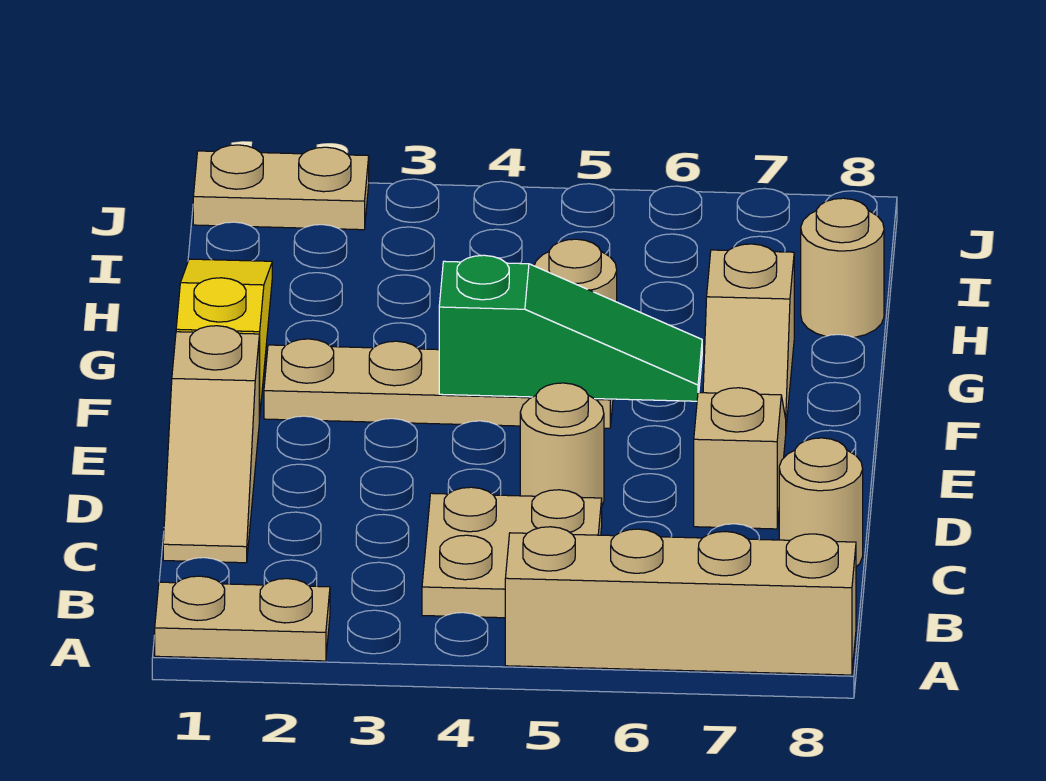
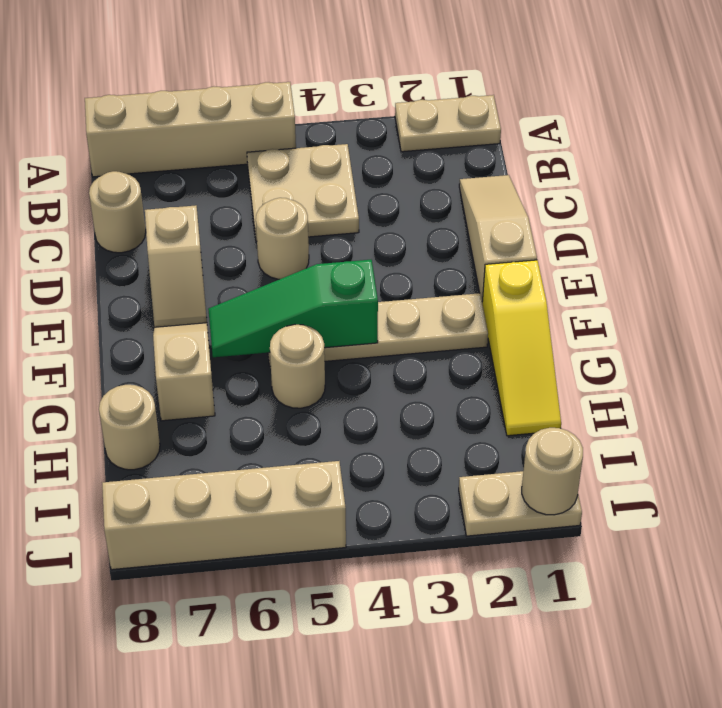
none -> tan round brick J1 level 2
none -> tan brick J5:J8 level 1

